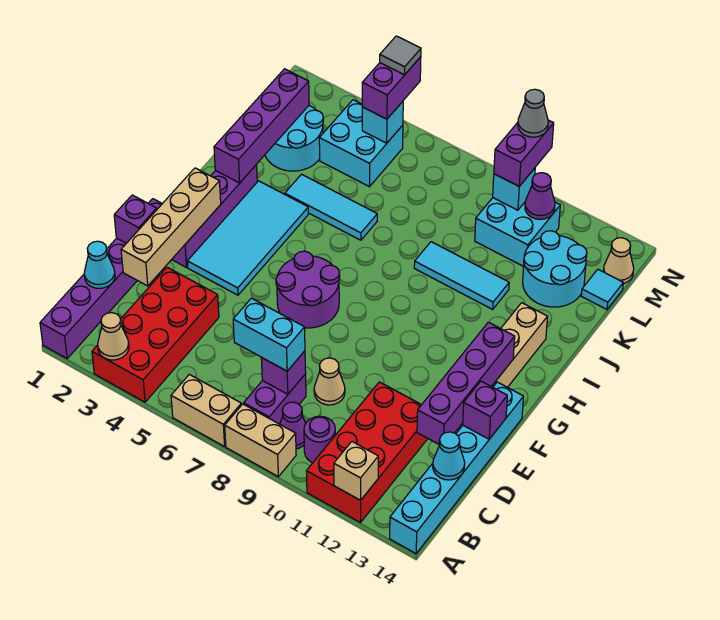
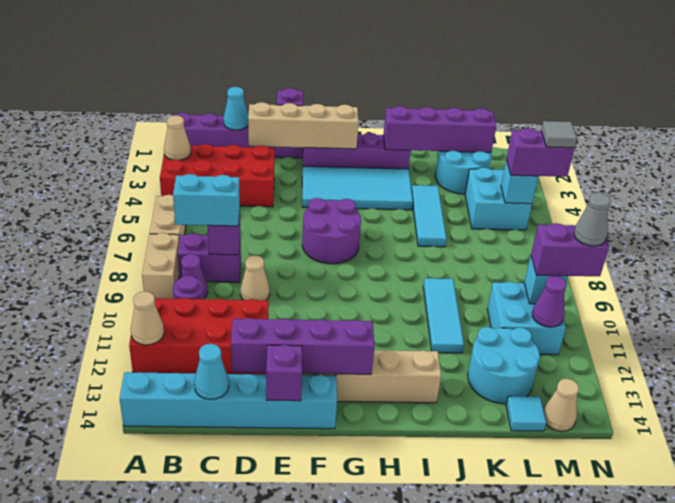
tan brick A12 level 2 -> tan cone A12 level 2
cyan brick C7:C8 level 3 -> cyan brick B8:C8 level 3

